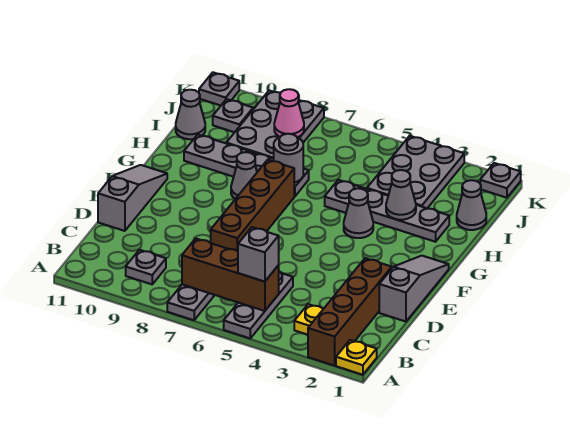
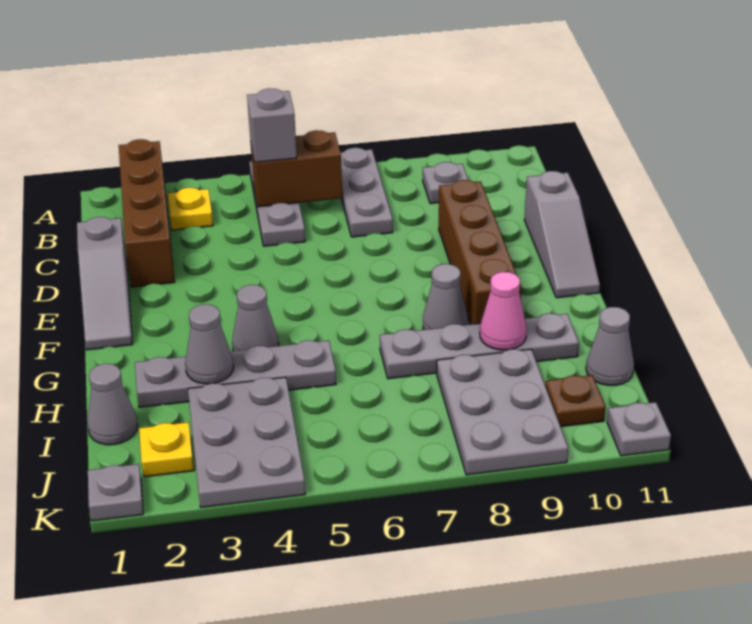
yellow plate A1 level 1 -> yellow plate J2 level 1
brown brick B5:B7 level 2 -> brown brick B5:B6 level 2
brown brick D7:G7 level 1 -> brown brick D9:G9 level 1
grey round brick H7 level 2 -> none
pink cone J8 level 2 -> pink cone H9 level 2
grey plate J10 level 1 -> brown plate J10 level 1

